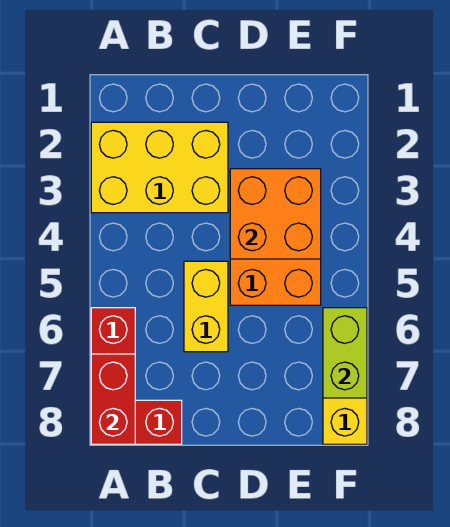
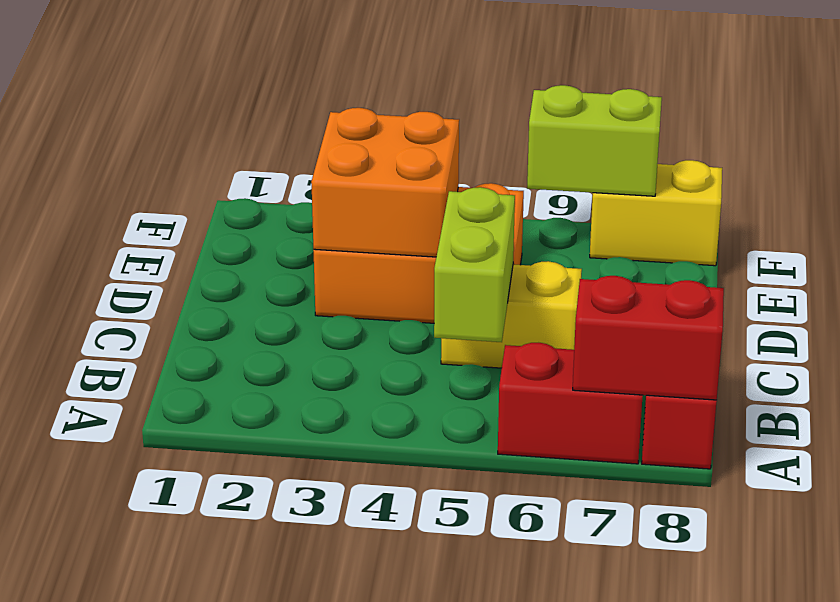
yellow brick A2:C3 level 1 -> none
none -> lime brick B5:C5 level 2

